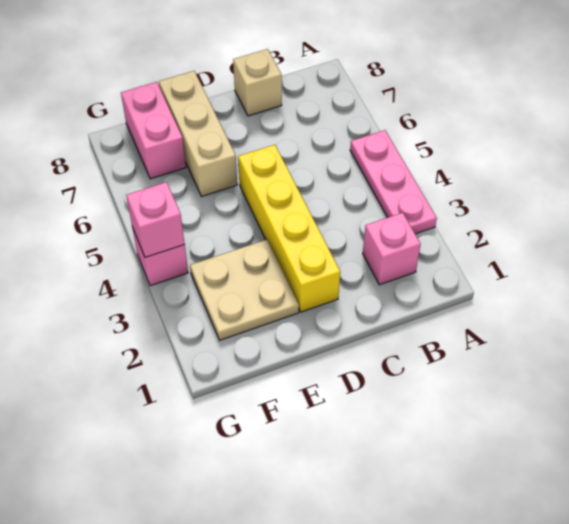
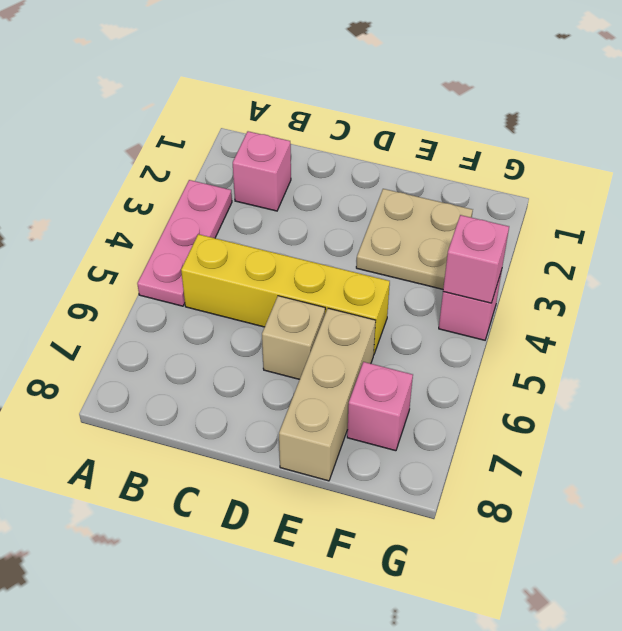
tan brick C8 level 1 -> tan brick D6 level 1
yellow brick D2:D5 level 1 -> yellow brick B5:E5 level 1
pink brick F7:F8 level 1 -> pink brick F7 level 1

